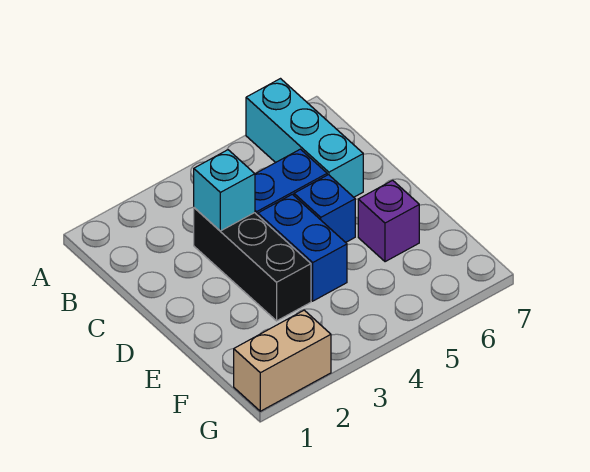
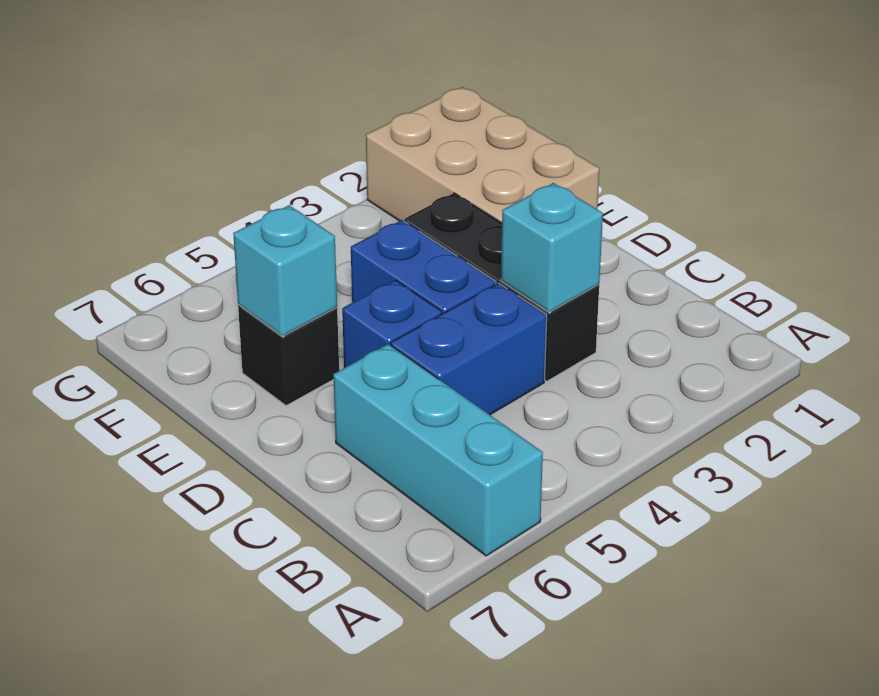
purple brick E6 level 1 -> black brick E6 level 1
none -> cyan brick E6 level 2
tan brick G1:G2 level 1 -> tan brick E1:G2 level 1

